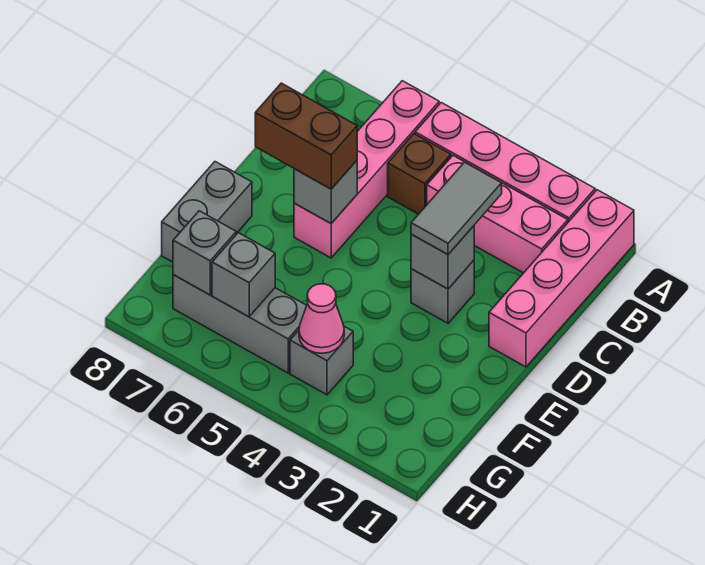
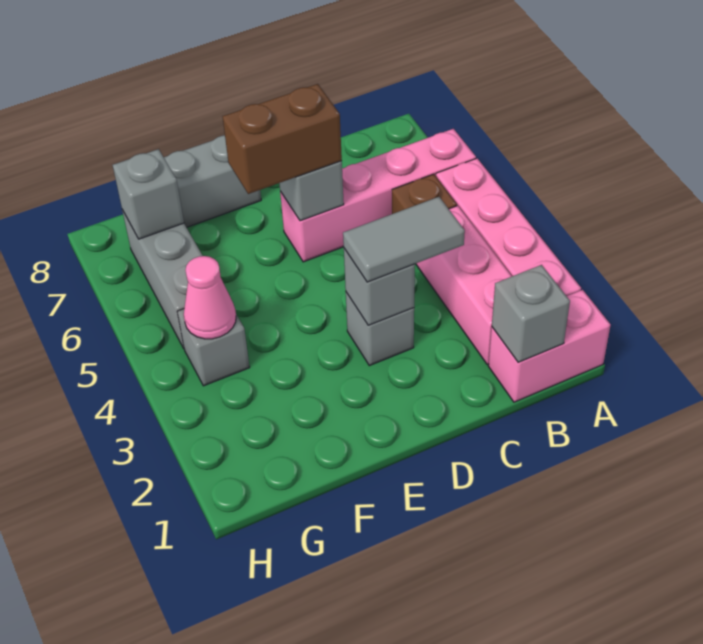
pink brick A1:D1 level 1 -> pink brick A1:B1 level 1
brown brick D6:D7 level 3 -> brown brick D6:E6 level 3
grey brick G6 level 2 -> grey brick B1 level 2

